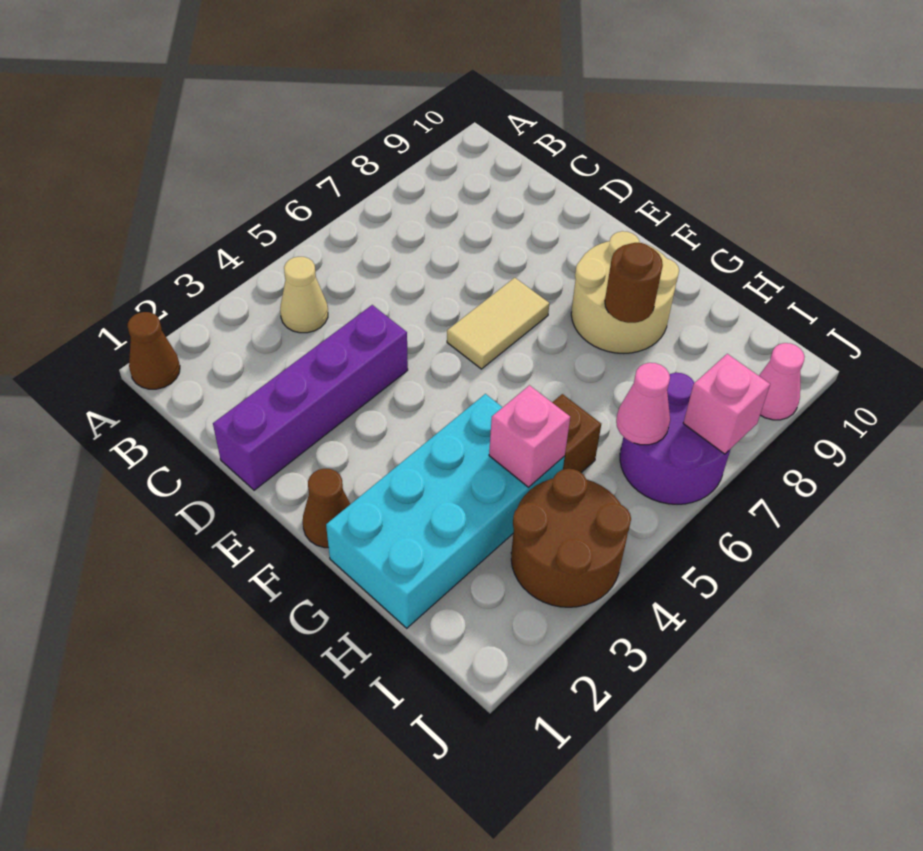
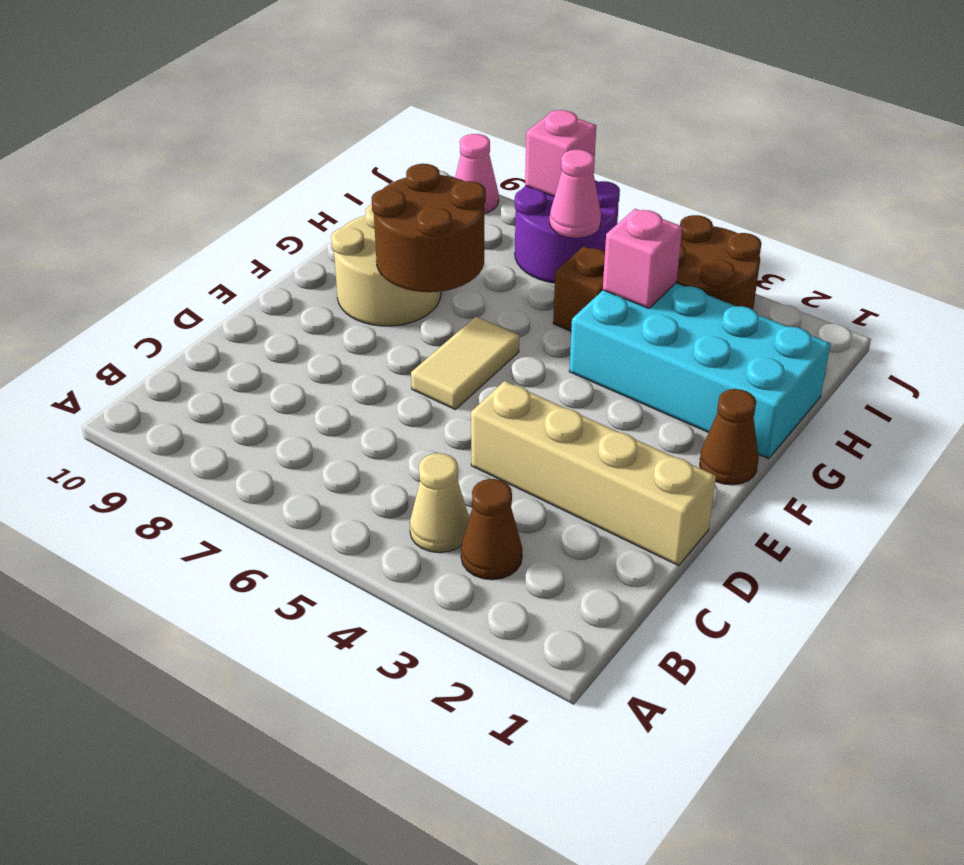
brown cone A1 level 1 -> brown cone B3 level 1
purple brick D1:D4 level 1 -> tan brick D1:D4 level 1
tan tile E6:E7 level 1 -> tan tile E6:F6 level 1
brown round brick G8 level 2 -> brown round brick F7:G8 level 2

